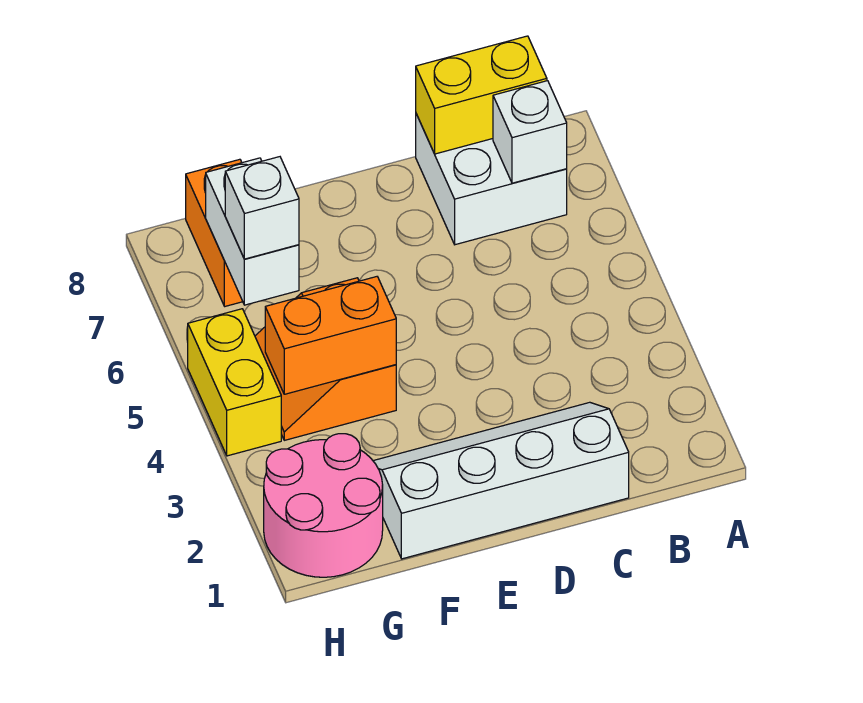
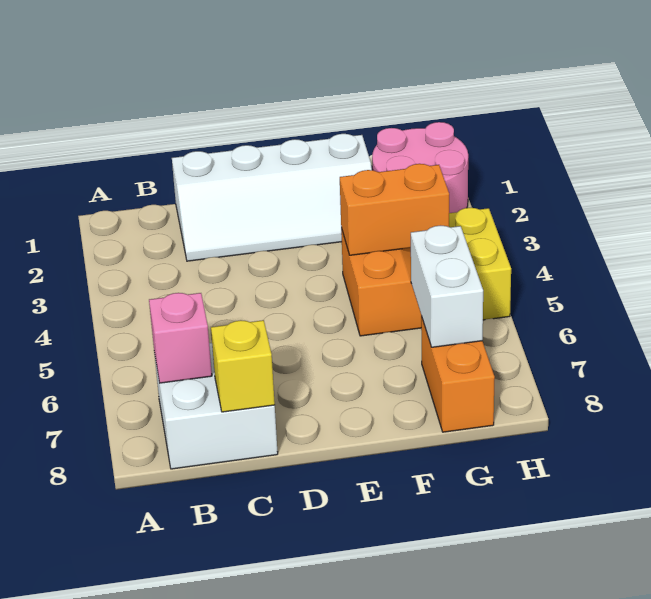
white brick B7 level 2 -> pink brick B7 level 2
yellow brick B8:C8 level 2 -> yellow brick C8 level 2
white brick G6 level 3 -> none

